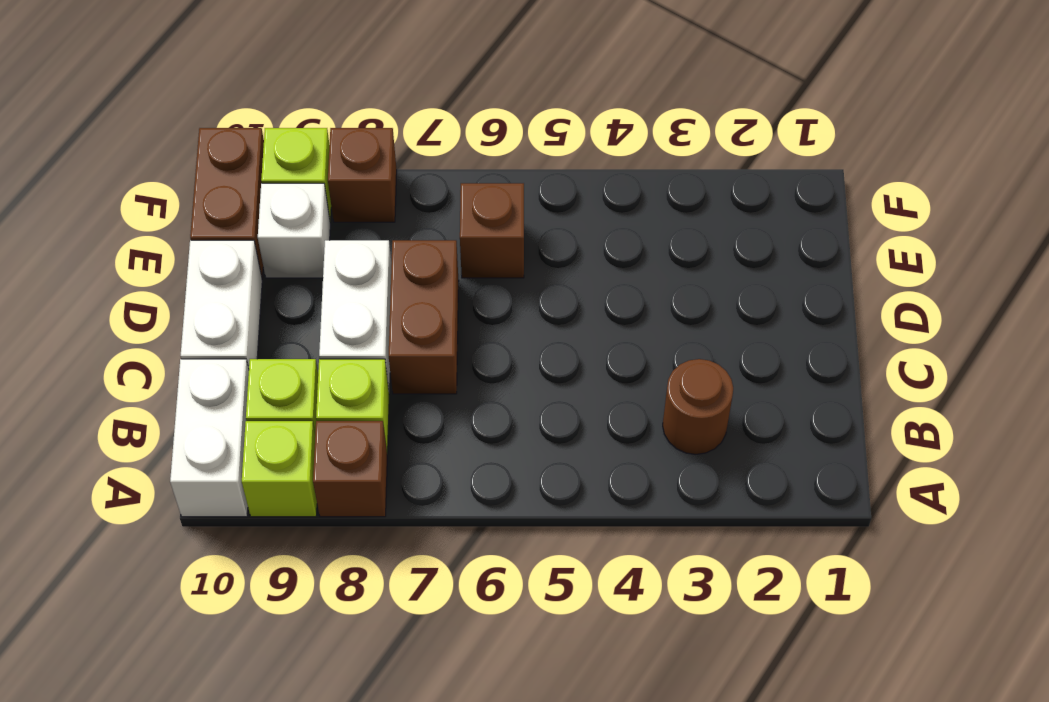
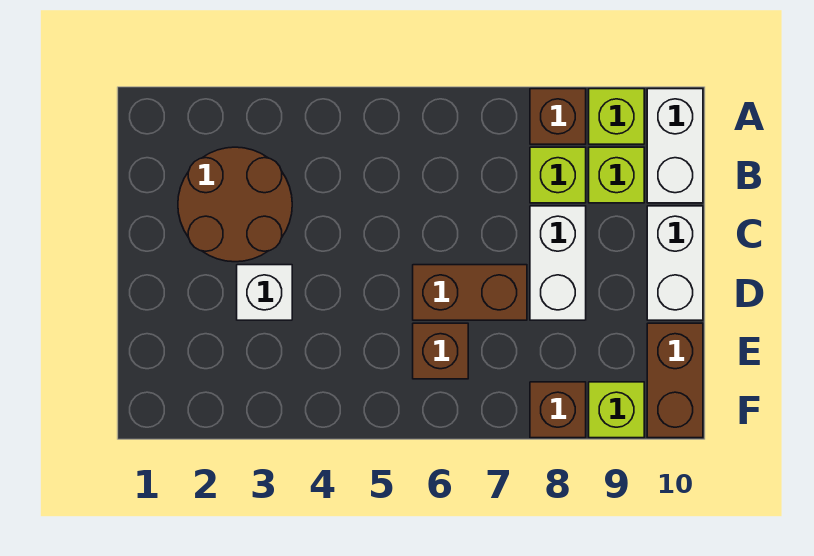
brown round brick B3 level 1 -> brown round brick B2:C3 level 1
brown brick C7:D7 level 1 -> brown brick D6:D7 level 1
white brick E9 level 1 -> white brick D3 level 1

